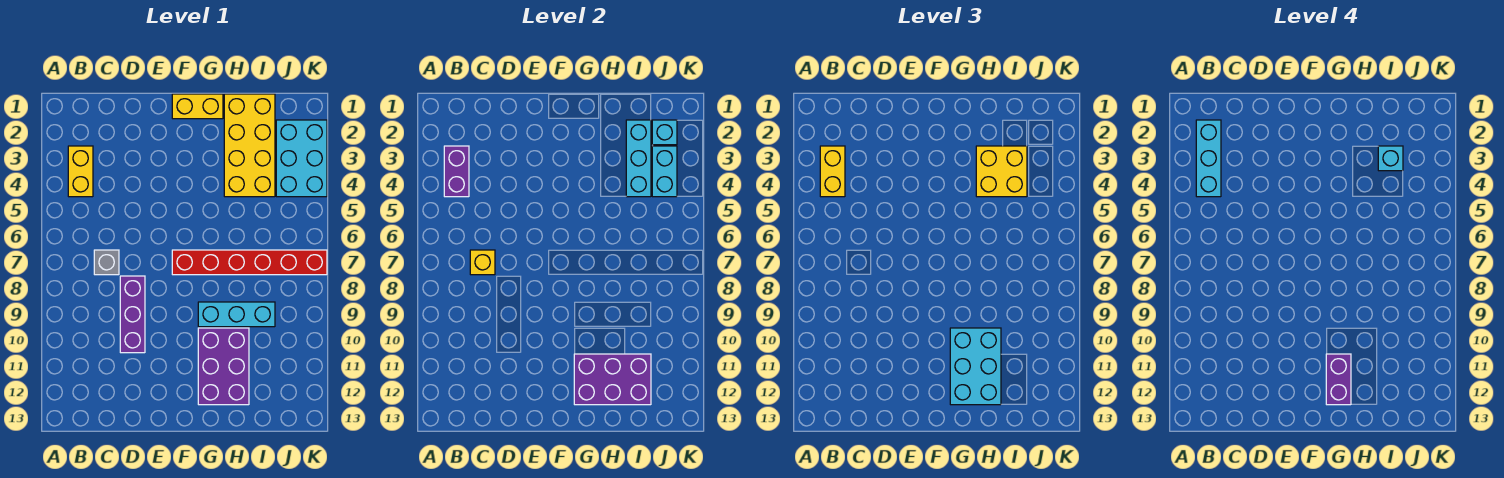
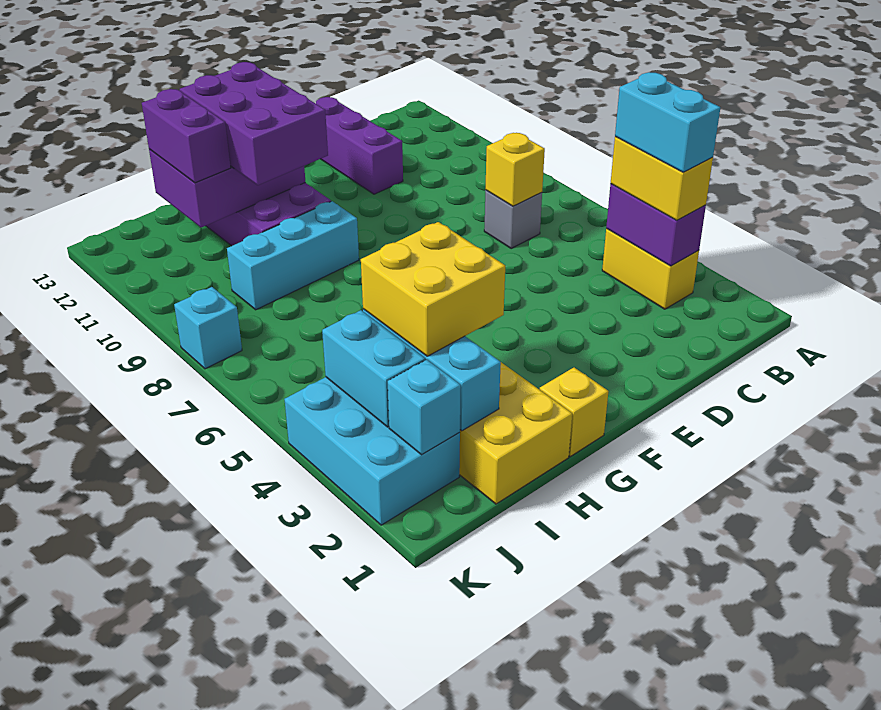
cyan brick B2:B4 level 4 -> cyan brick B3:B4 level 4
purple brick D8:D10 level 1 -> purple brick D11:D13 level 1
yellow brick F1:G1 level 1 -> yellow brick G1 level 1
red brick F7:K7 level 1 -> none
cyan brick G10:H12 level 3 -> purple brick G10:H12 level 3
purple brick G11:G12 level 4 -> purple brick I11:I12 level 3
cyan brick I3 level 4 -> cyan brick K8 level 1

